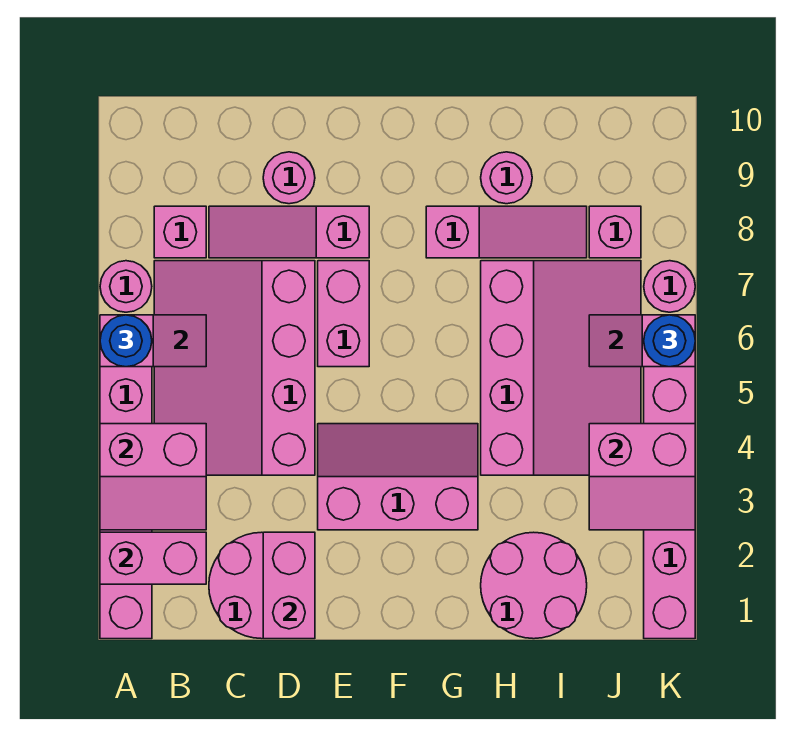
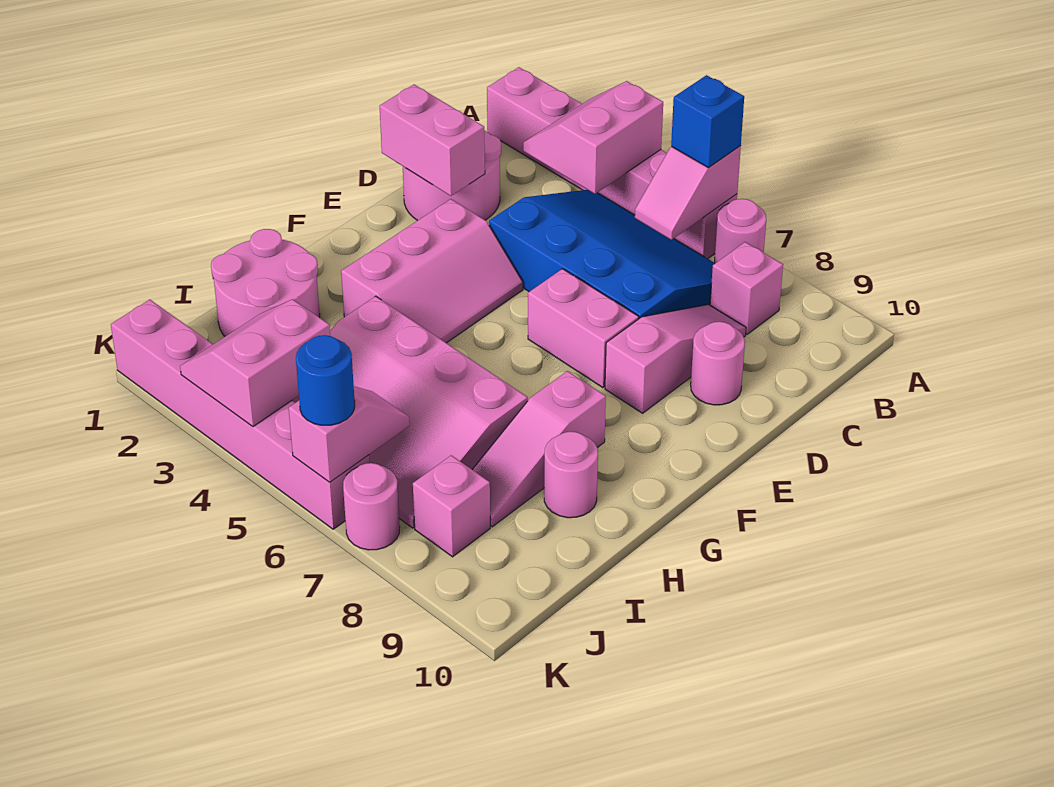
pink brick A2:B2 level 2 -> none
blue round brick A6 level 3 -> blue brick A6 level 3
pink slope B4:D7 level 1 top D -> blue slope B4:D7 level 1 top D

